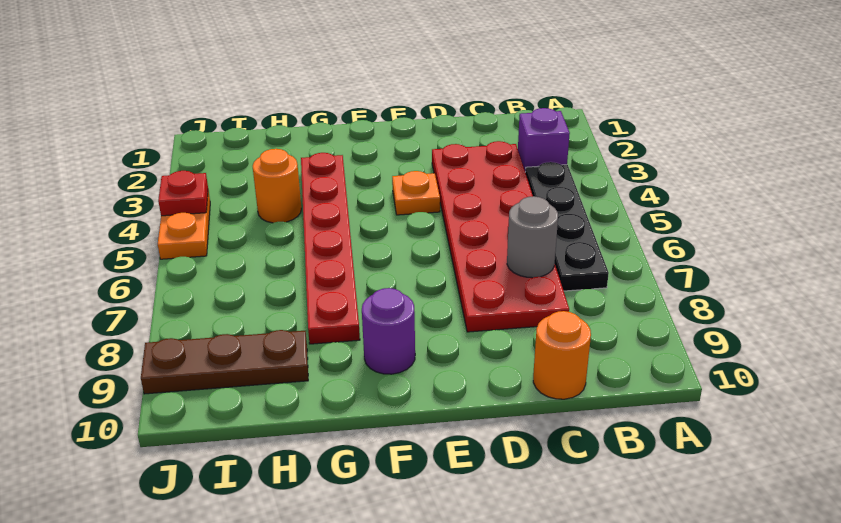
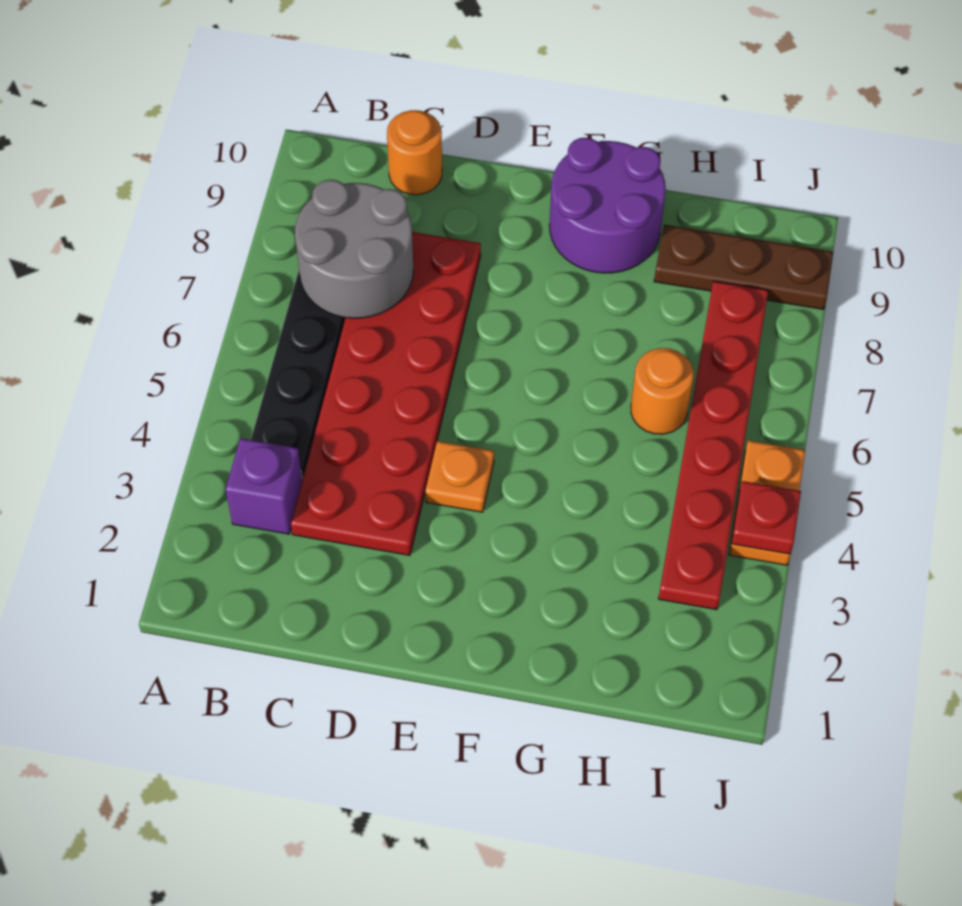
grey round brick C7 level 2 -> grey round brick B7:C8 level 2
purple round brick F9 level 1 -> purple round brick F9:G10 level 1
red plate G3:G8 level 1 -> red plate I3:I8 level 1
orange round brick H4 level 1 -> orange round brick H6 level 1

